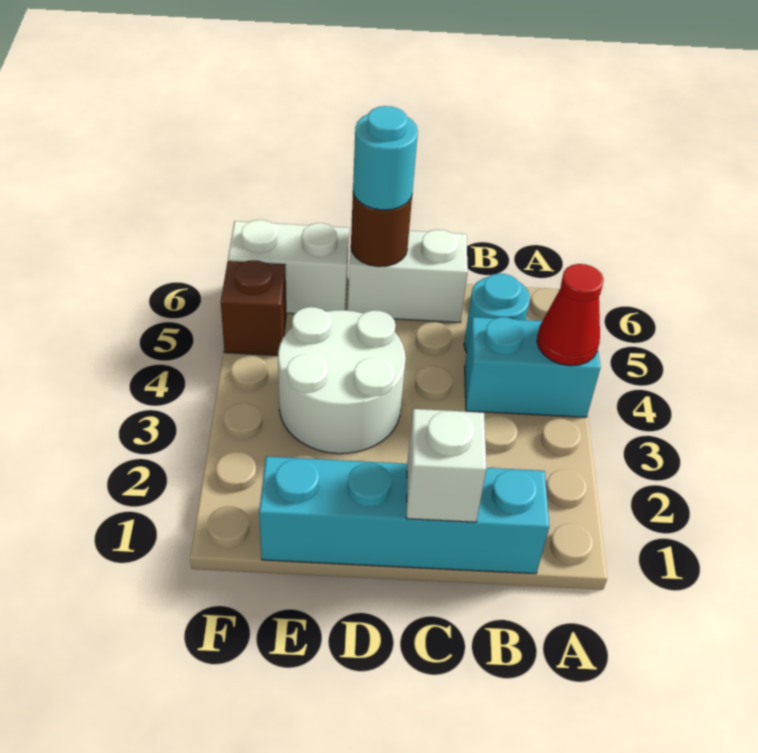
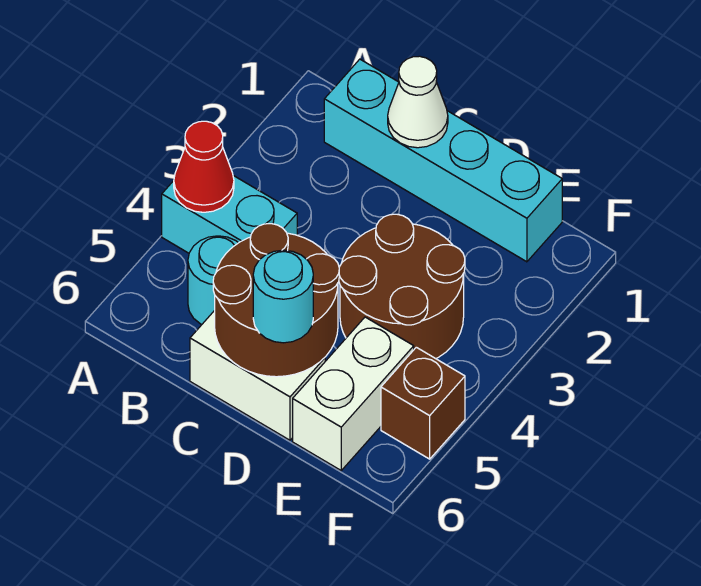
white brick C1 level 2 -> white cone C1 level 2
white round brick D3:E4 level 1 -> brown round brick D3:E4 level 1
brown round brick D6 level 2 -> brown round brick C5:D6 level 2
white brick E6:F6 level 1 -> white brick E5:E6 level 1

